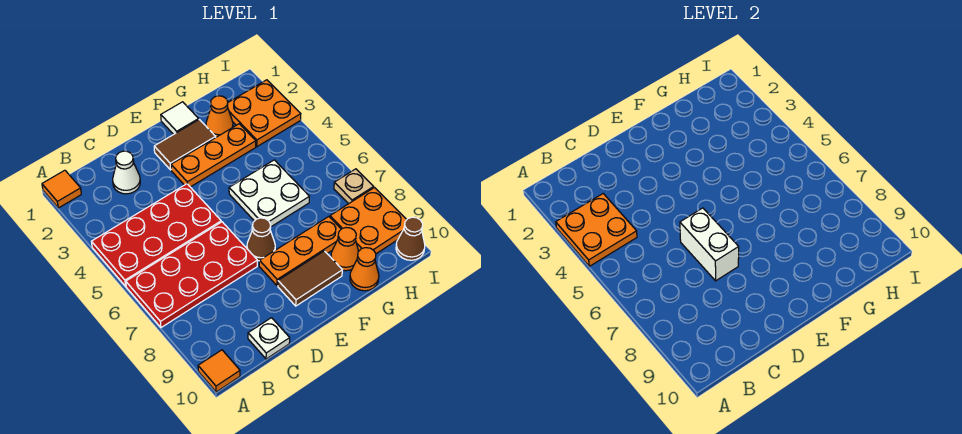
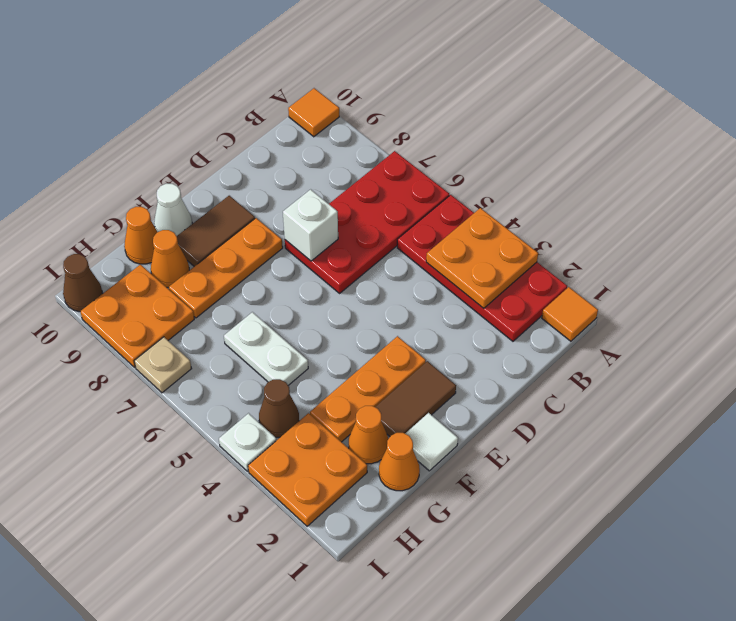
red plate A4:D5 level 1 -> red plate A2:B5 level 1
white cone C2 level 1 -> white cone F10 level 1
white plate C10 level 1 -> white plate I4 level 1
white brick D6:D7 level 2 -> white brick D7 level 2
brown cone E7 level 1 -> brown cone H4 level 1
white plate F5:G6 level 1 -> white plate G5:G6 level 1
none -> orange cone G1 level 1

